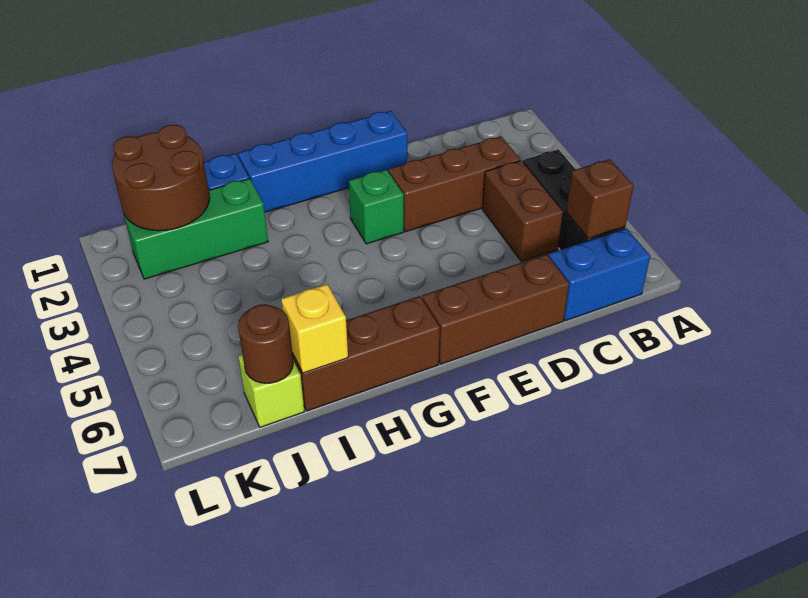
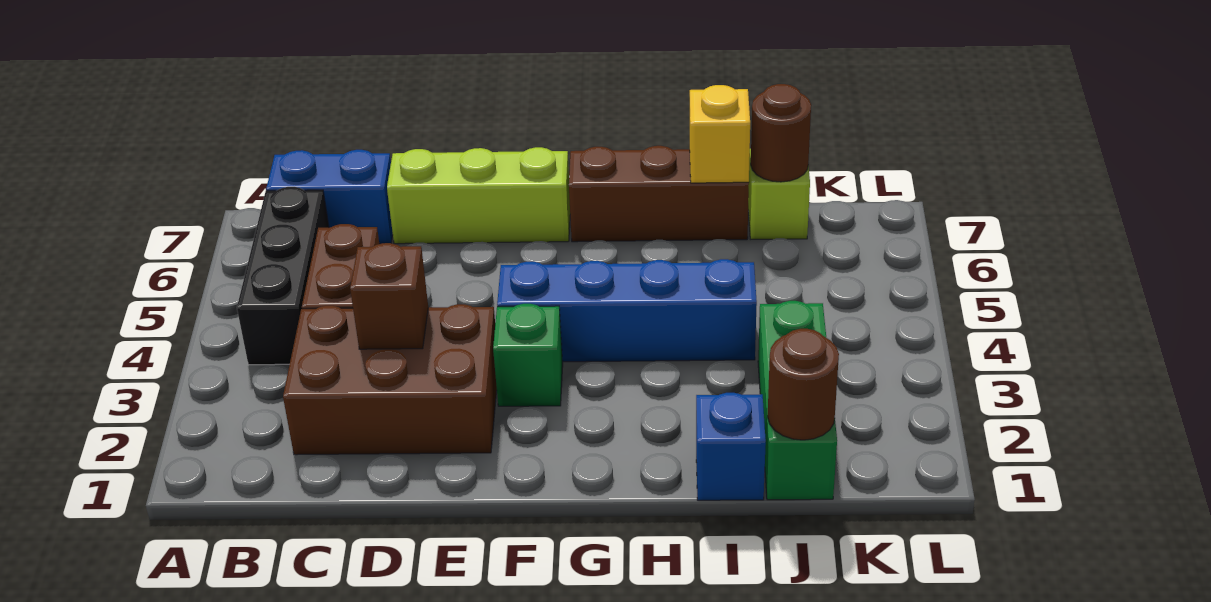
brown brick B6 level 2 -> brown brick D3 level 2
brown brick C3:E3 level 1 -> brown brick C2:E3 level 1
brown brick D7:F7 level 1 -> lime brick D7:F7 level 1
blue brick E1:H1 level 1 -> blue brick F4:I4 level 1
green brick I2:K2 level 1 -> green brick J1:J3 level 1
brown round brick J1:K2 level 2 -> brown round brick J1 level 2

